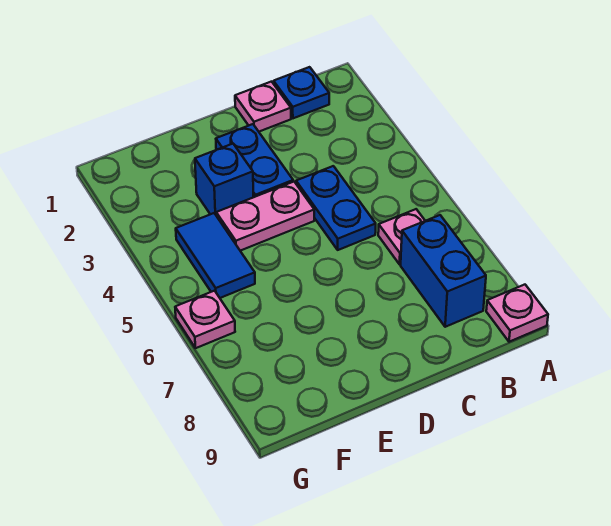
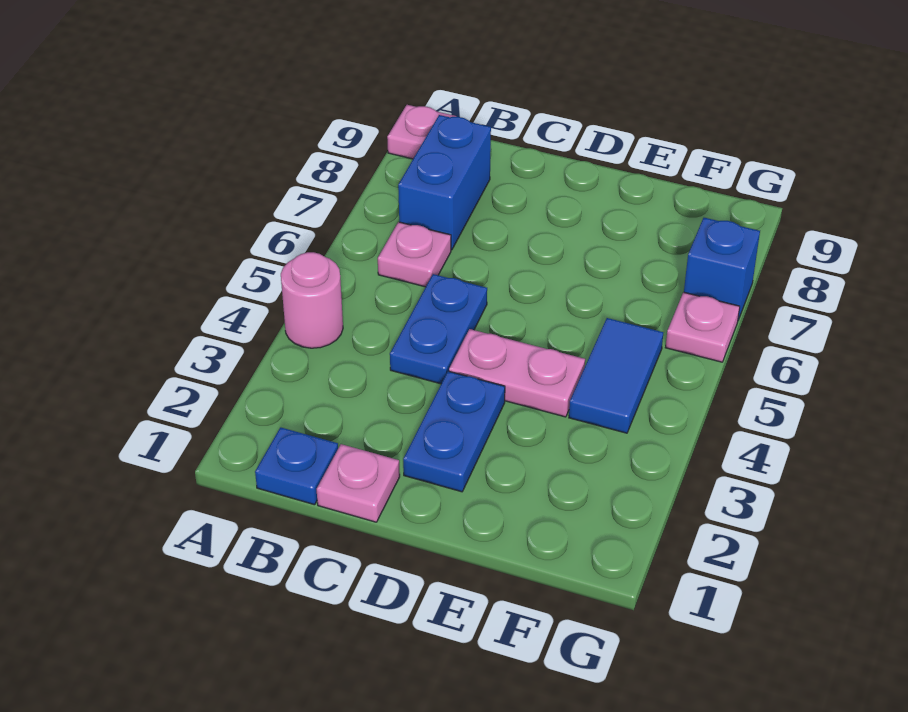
none -> pink round brick A4 level 1
blue brick E3 level 1 -> blue brick G7 level 1

